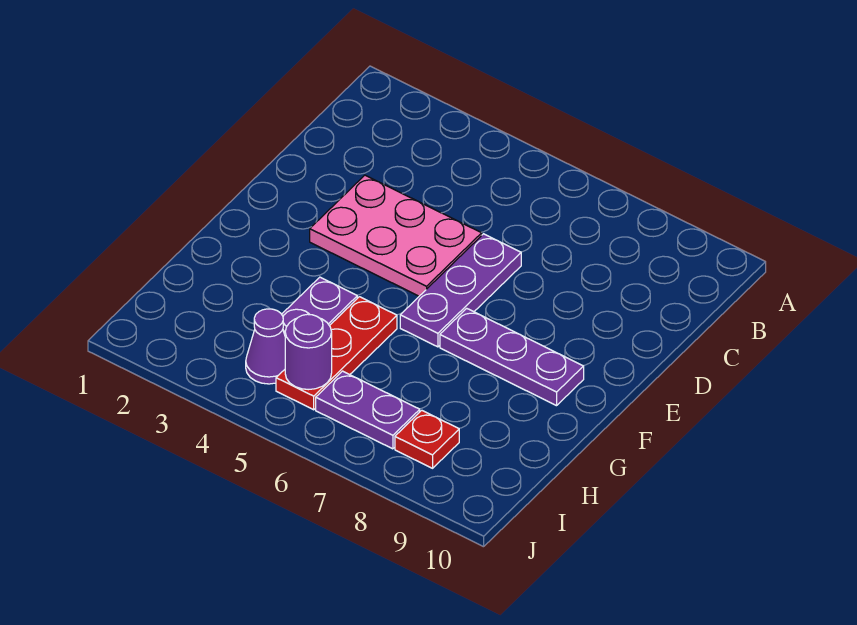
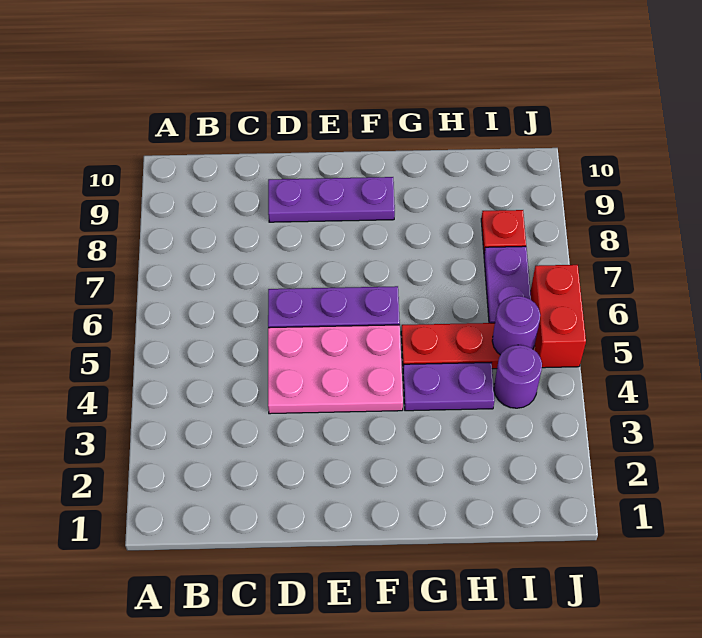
pink plate D3:E5 level 1 -> pink plate D4:F5 level 1
purple plate F7:F9 level 1 -> purple plate D9:F9 level 1
purple cone I4 level 1 -> purple round brick I4 level 1
none -> red brick J5:J6 level 1

